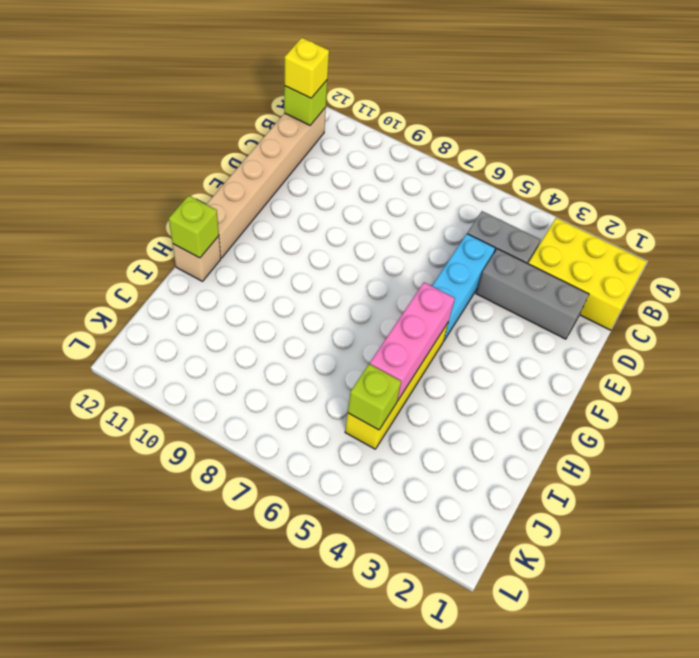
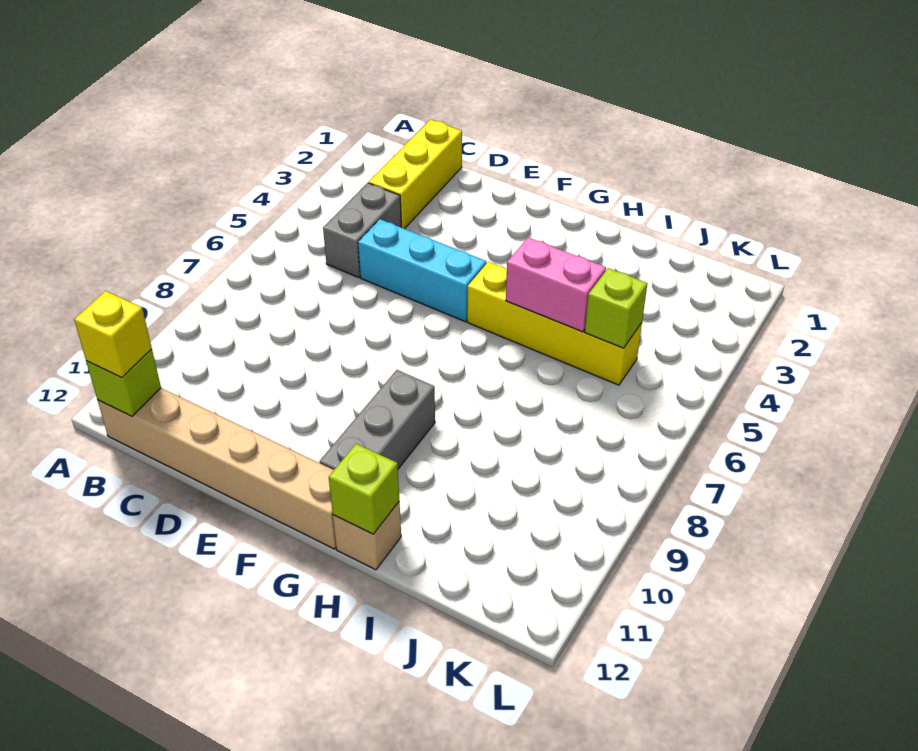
yellow brick B1:C3 level 1 -> yellow brick C1:C3 level 1
grey brick D2:D4 level 1 -> grey brick G9:G11 level 1
pink brick G5:I5 level 2 -> pink brick H5:I5 level 2

